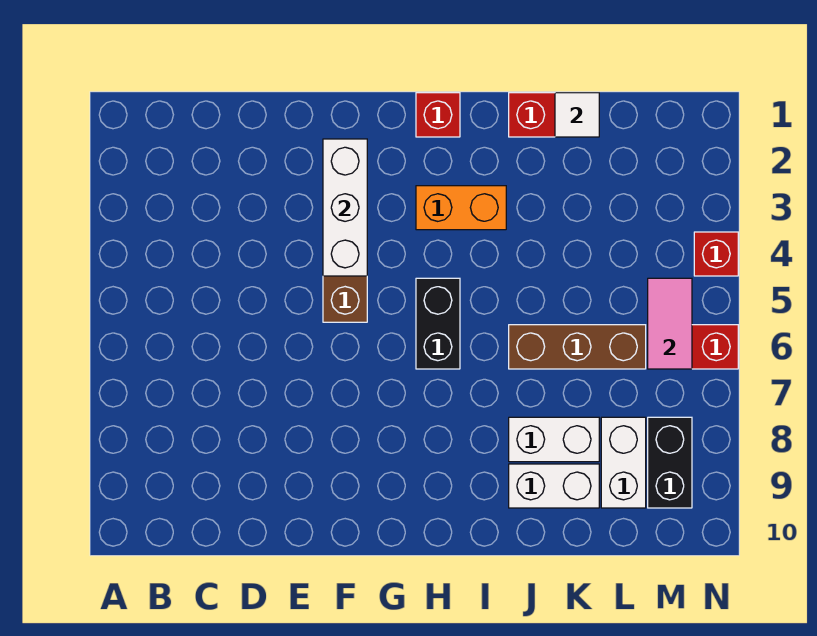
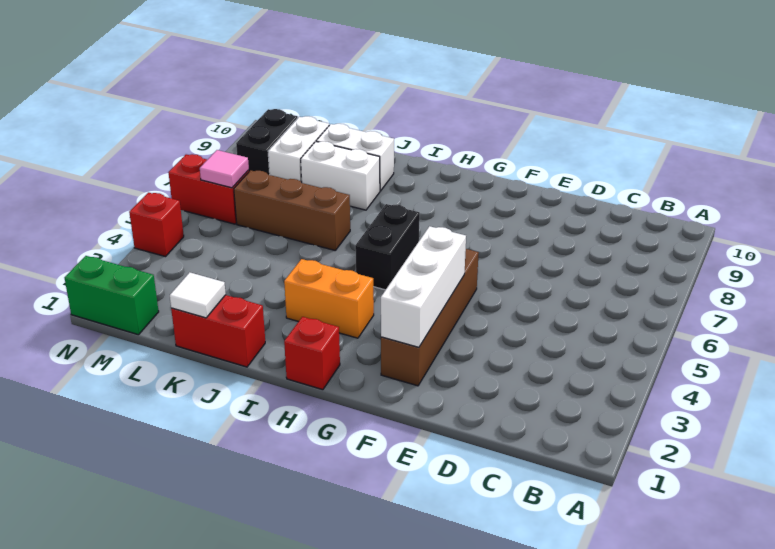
none -> green brick M1:N1 level 1
pink tile M5:M6 level 2 -> pink tile M6 level 2

